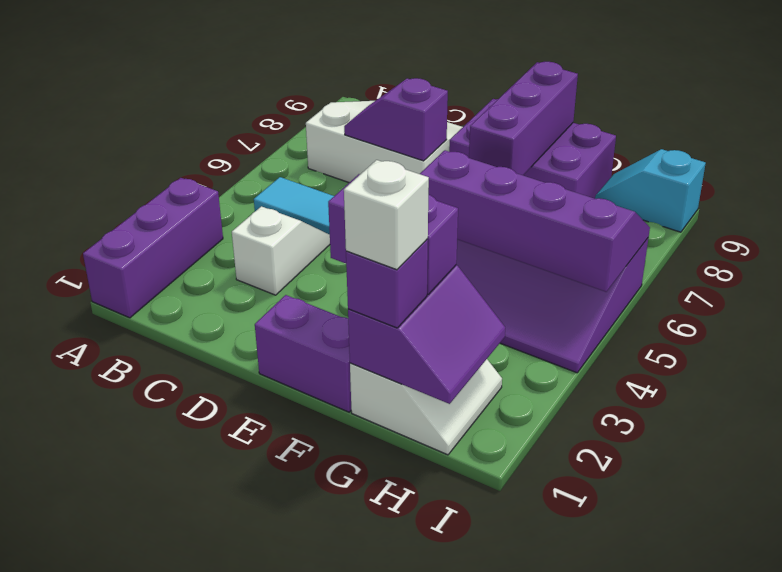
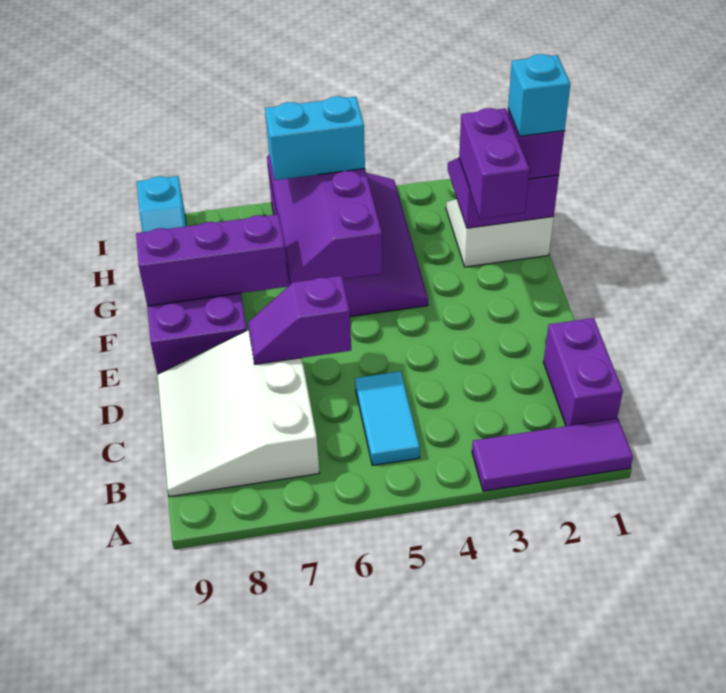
purple brick A1:A3 level 1 -> purple tile A1:A3 level 1
white slope C3:C4 level 1 top 3 -> none
purple slope C7:D7 level 2 top D -> purple slope D6:D7 level 2 top 6
purple brick E1:F1 level 1 -> purple brick B1:C1 level 1
white brick G1 level 4 -> cyan brick G1 level 4
none -> cyan brick H5:H6 level 3

